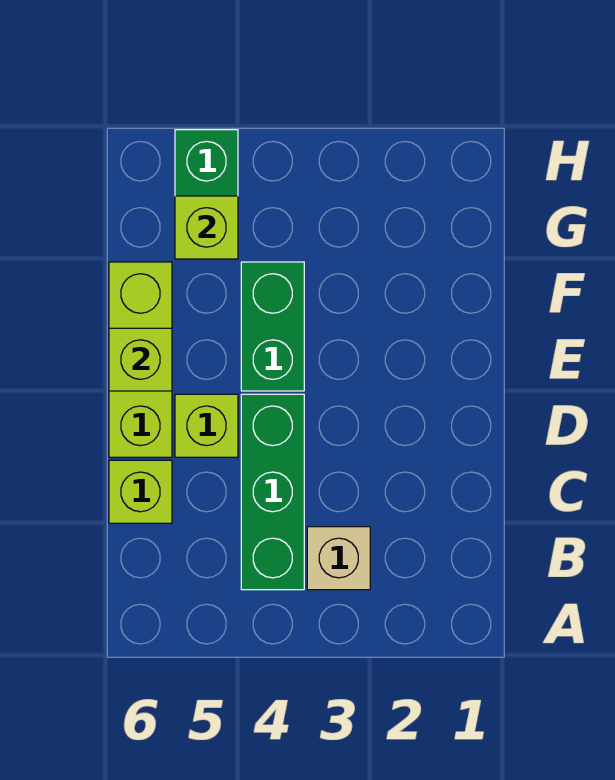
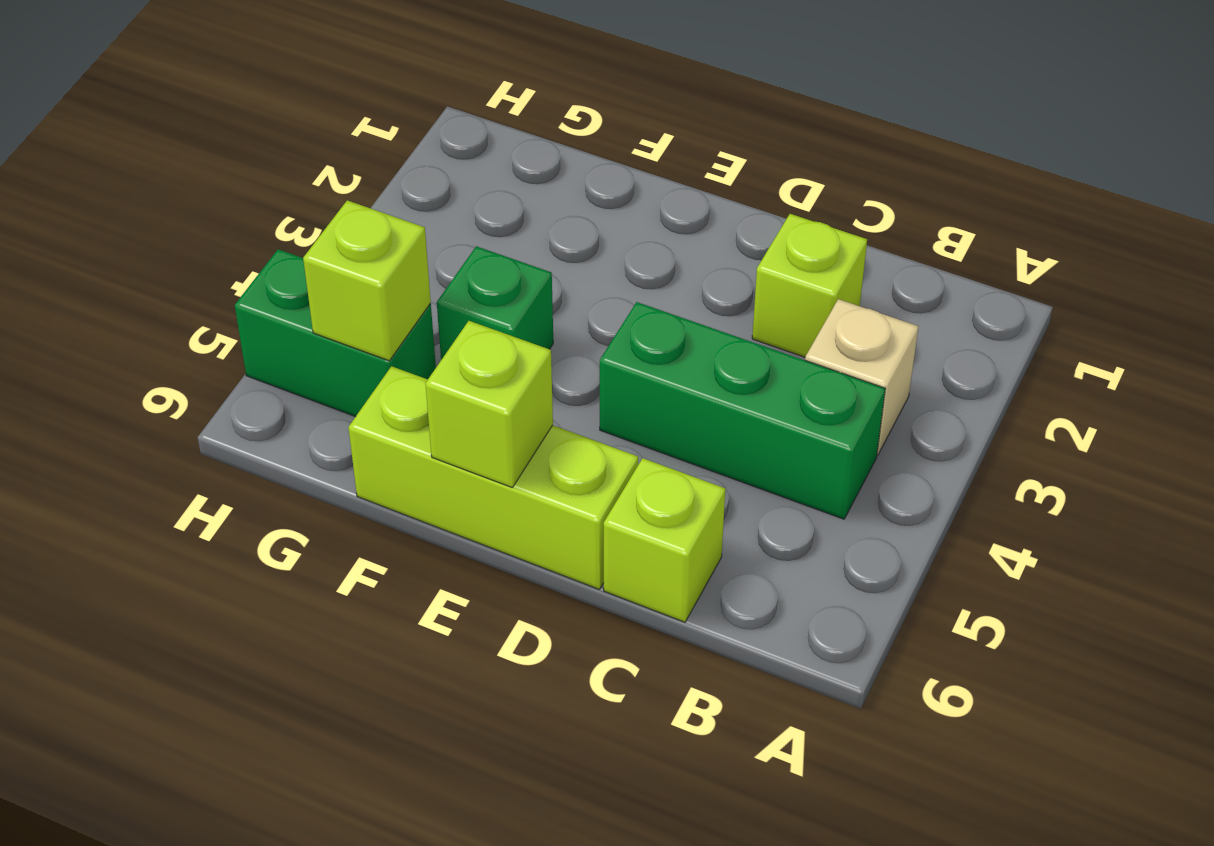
lime brick D5 level 1 -> lime brick C2 level 1
green brick E4:F4 level 1 -> green brick F4 level 1

